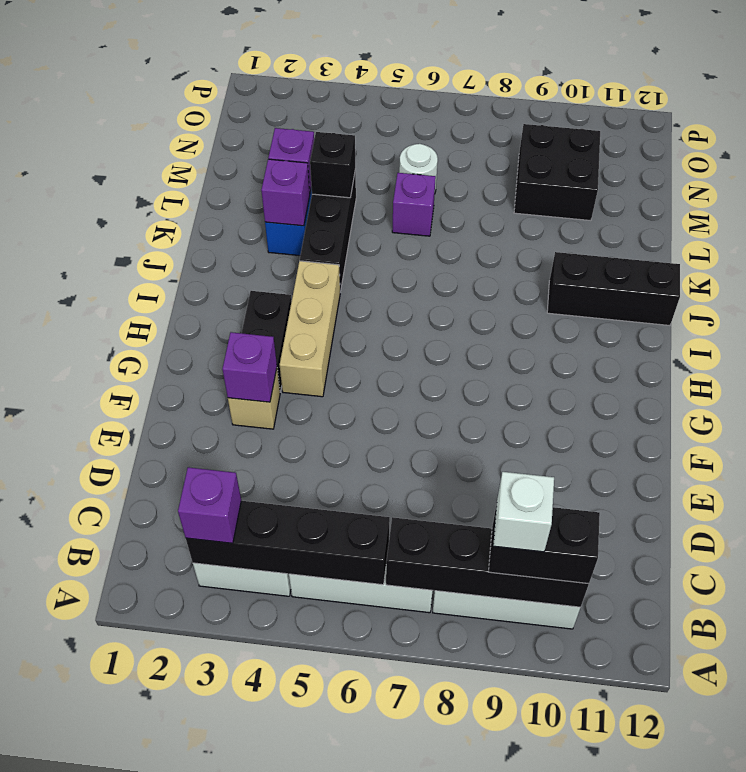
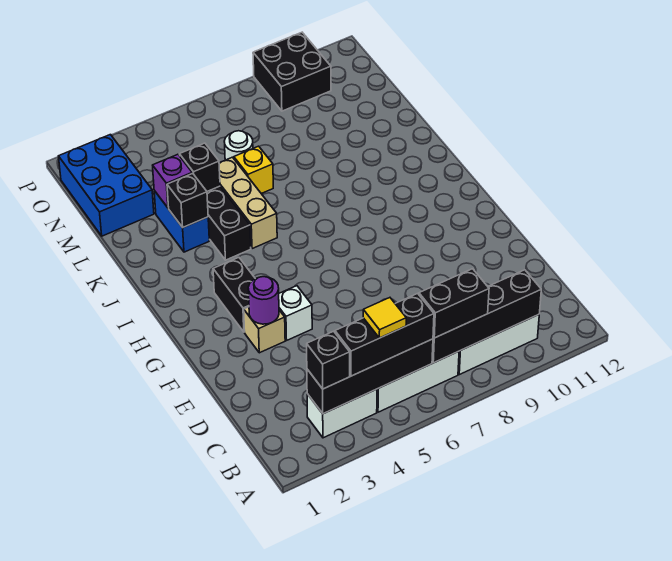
purple brick B3 level 3 -> black brick B3 level 3
none -> yellow tile B5 level 4
black brick B9:B10 level 3 -> black brick B7:B8 level 3
white brick B9 level 4 -> white brick F4 level 1
purple brick F3 level 2 -> purple round brick F3 level 2
tan brick G4:I4 level 1 -> tan brick J5:L5 level 1
black brick J10:J12 level 1 -> black brick B4:B6 level 3
purple brick K3 level 2 -> black brick K3 level 2
purple brick L6 level 1 -> yellow brick L6 level 1
none -> blue brick M1:O2 level 1
black brick M9:N10 level 1 -> black brick O9:P10 level 1

